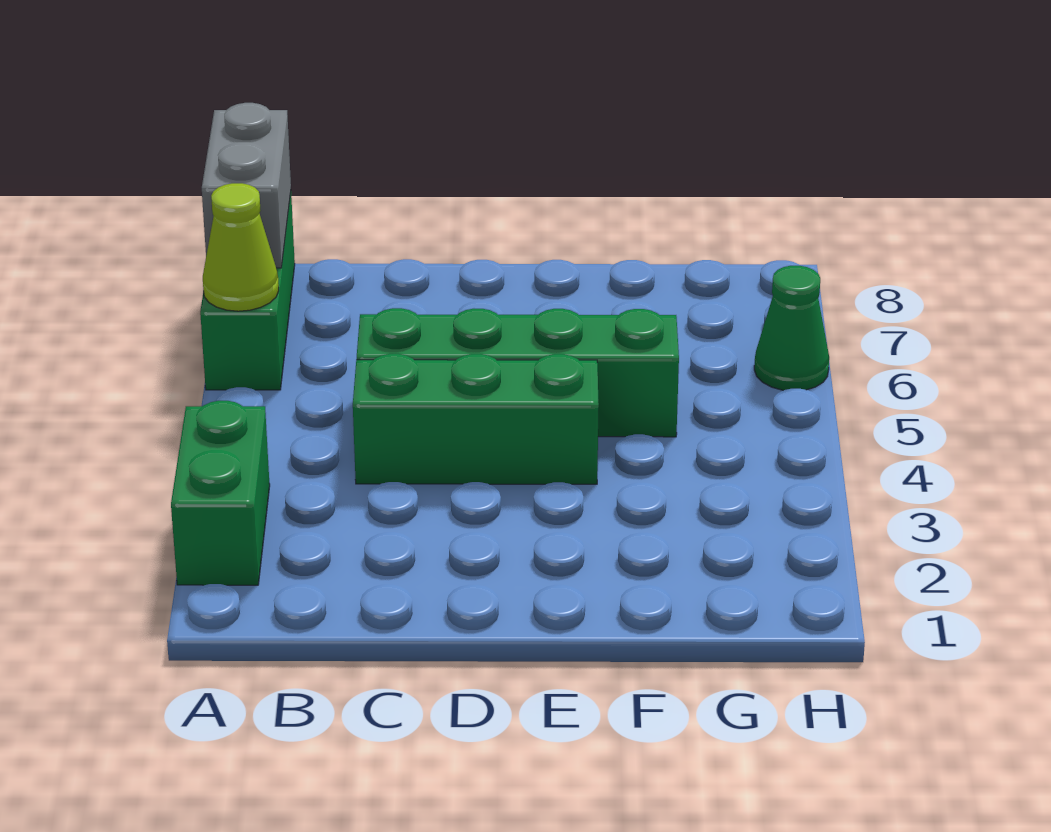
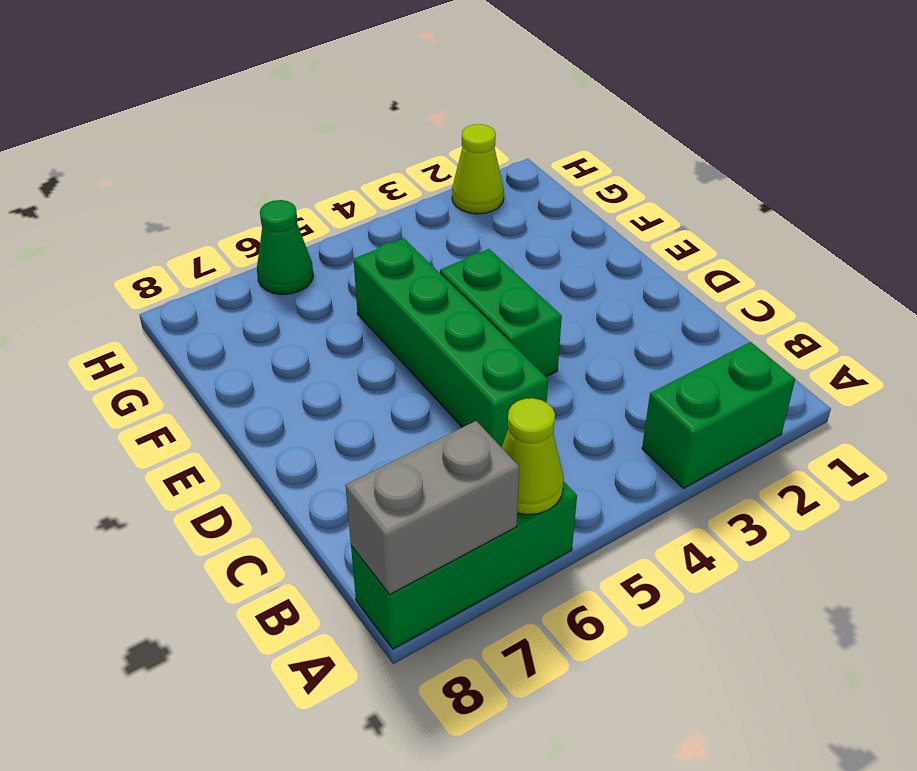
green brick C4:E4 level 1 -> green brick D4:E4 level 1
none -> lime cone H2 level 1

